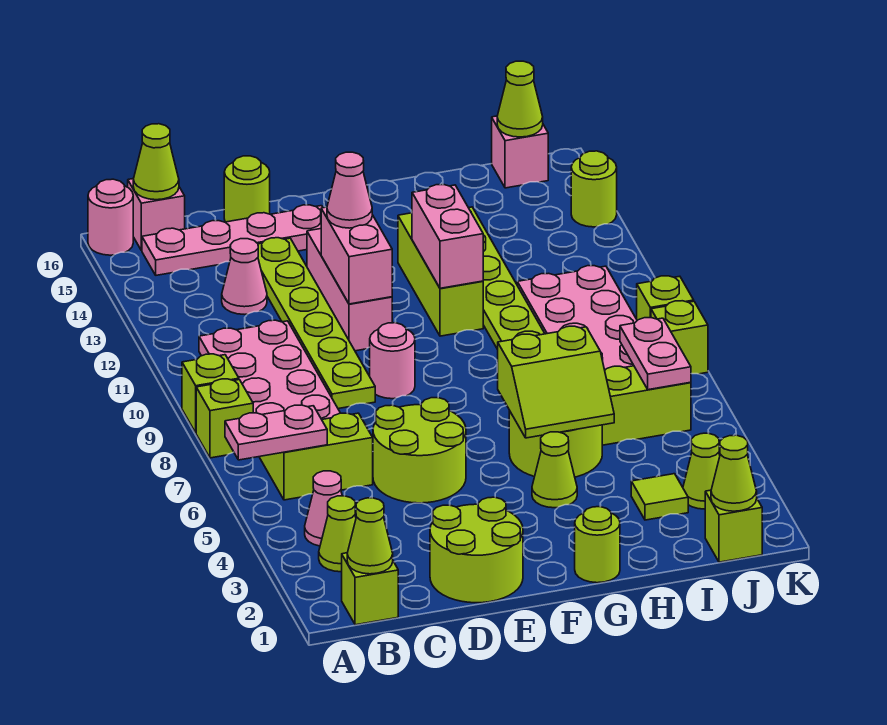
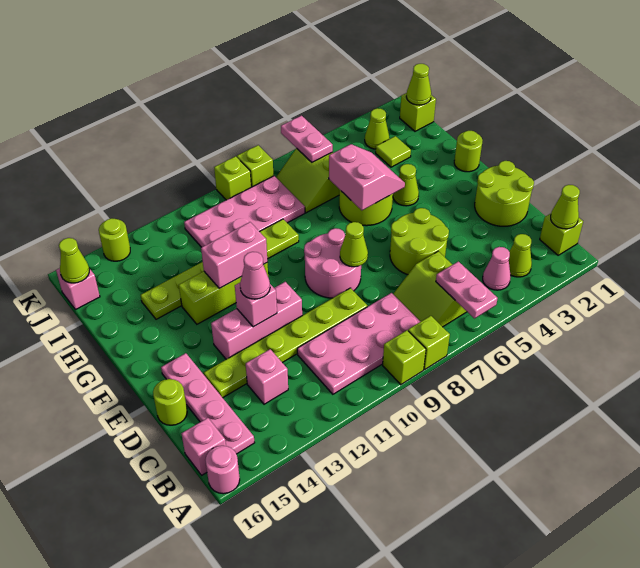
lime cone B16 level 2 -> lime cone E8 level 2
pink cone C13 level 1 -> pink brick C13 level 1
pink round brick E9 level 1 -> pink round brick E8:F9 level 1
pink brick E11:E12 level 2 -> pink brick E12 level 2
lime slope G5:H6 level 2 top 6 -> pink slope G5:H6 level 2 top 6
pink plate J6:J7 level 2 -> pink plate J6:K6 level 2

